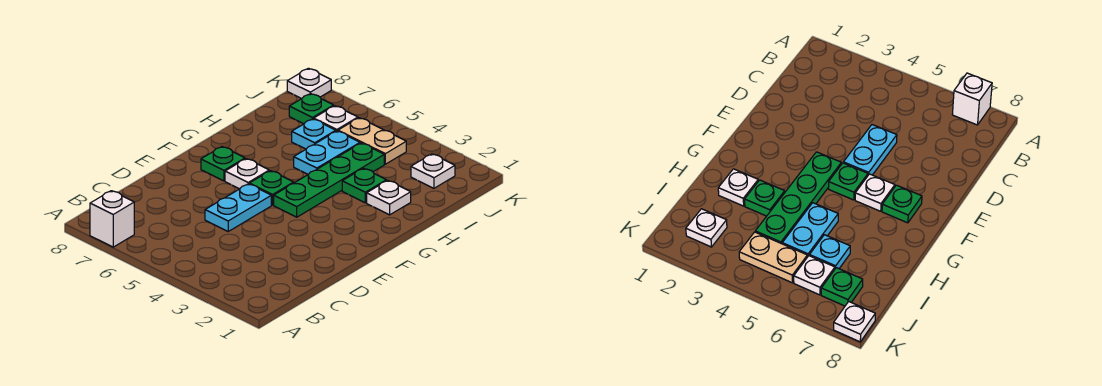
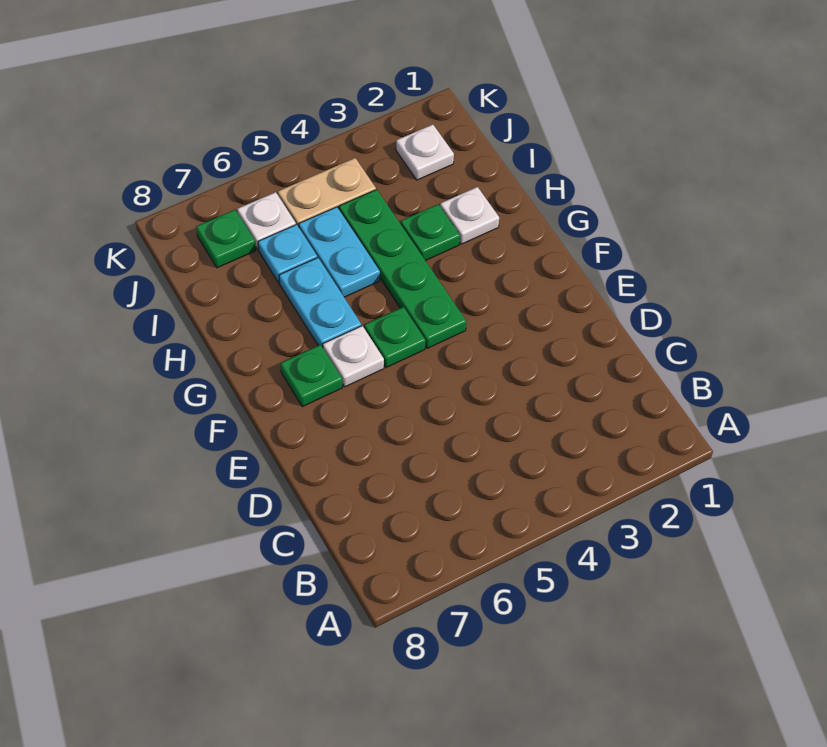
white brick A7 level 1 -> none
cyan plate D5:E5 level 1 -> cyan plate G6:H6 level 1
white plate K8 level 1 -> none

